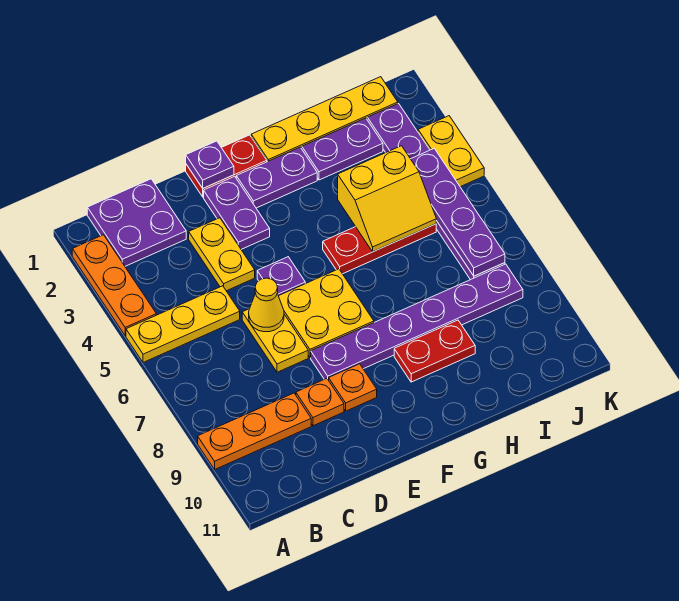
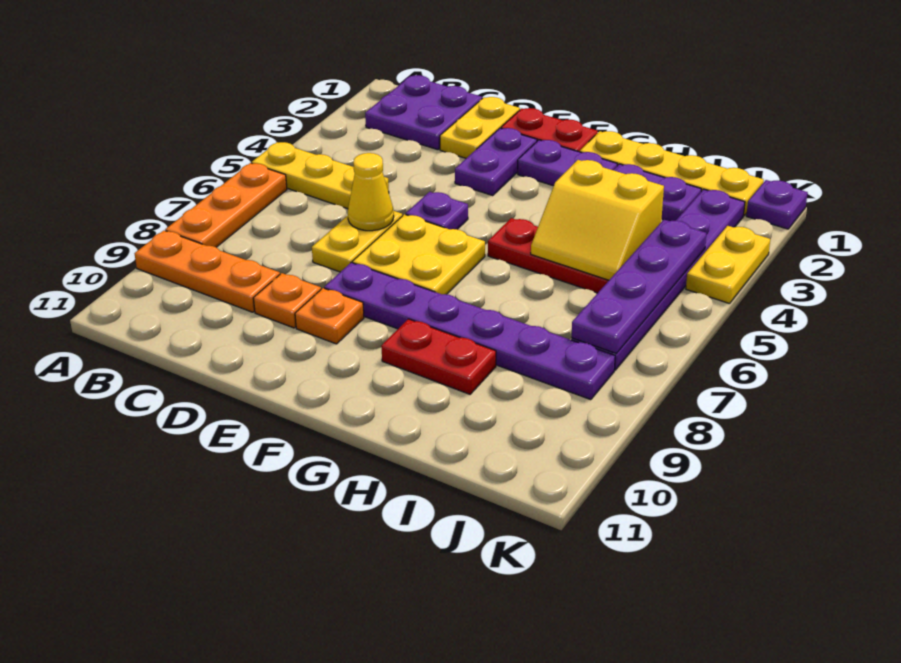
orange plate A2:A4 level 1 -> orange plate A6:A8 level 1
yellow plate D3:D4 level 1 -> yellow plate D1:D2 level 1
purple plate E1 level 2 -> purple plate K1 level 1

